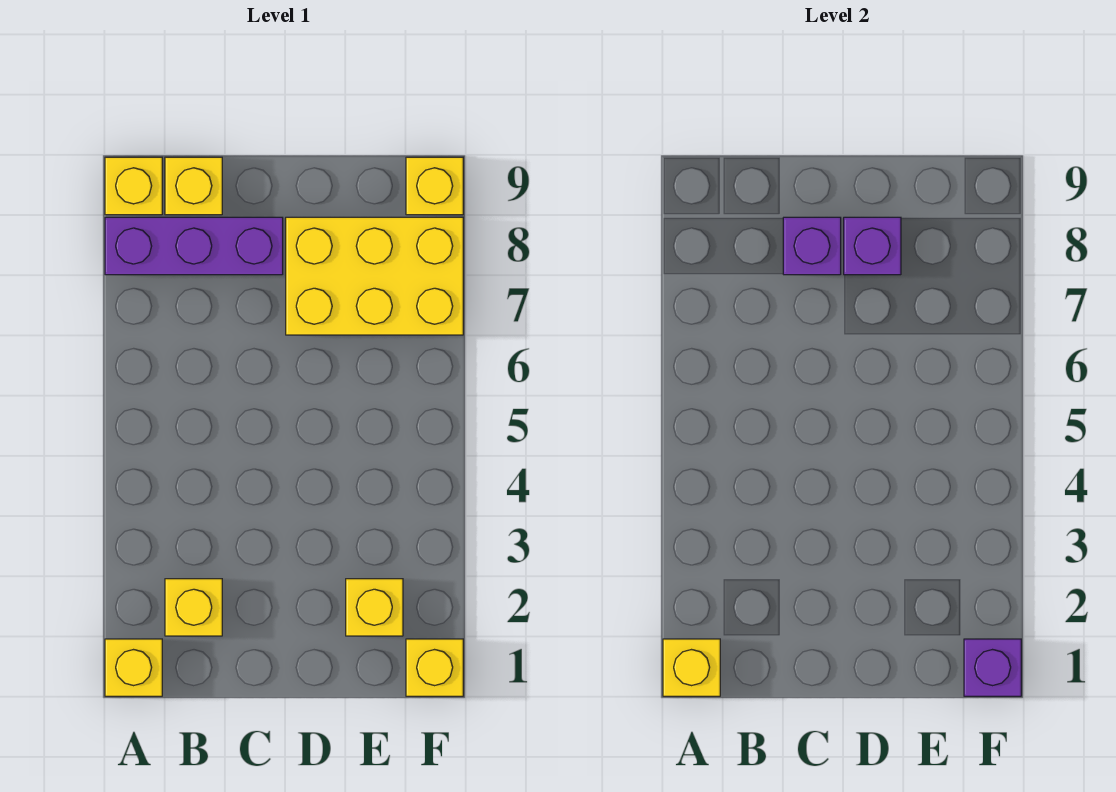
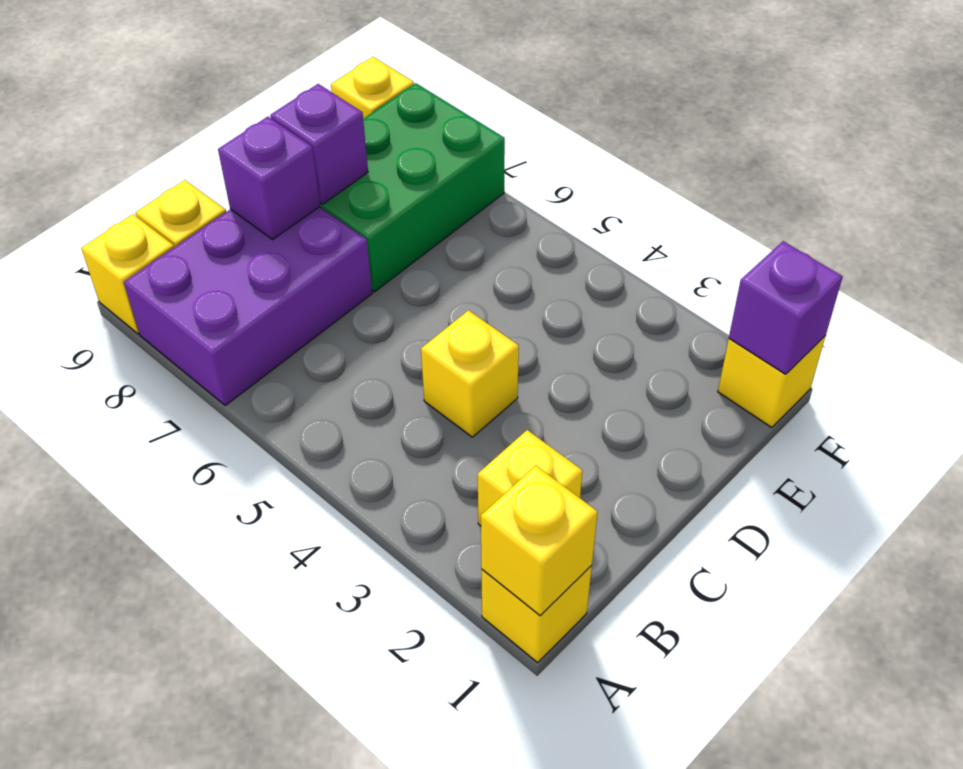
purple brick A8:C8 level 1 -> purple brick A7:C8 level 1
yellow brick D7:F8 level 1 -> green brick D7:F8 level 1
yellow brick E2 level 1 -> yellow brick C4 level 1

